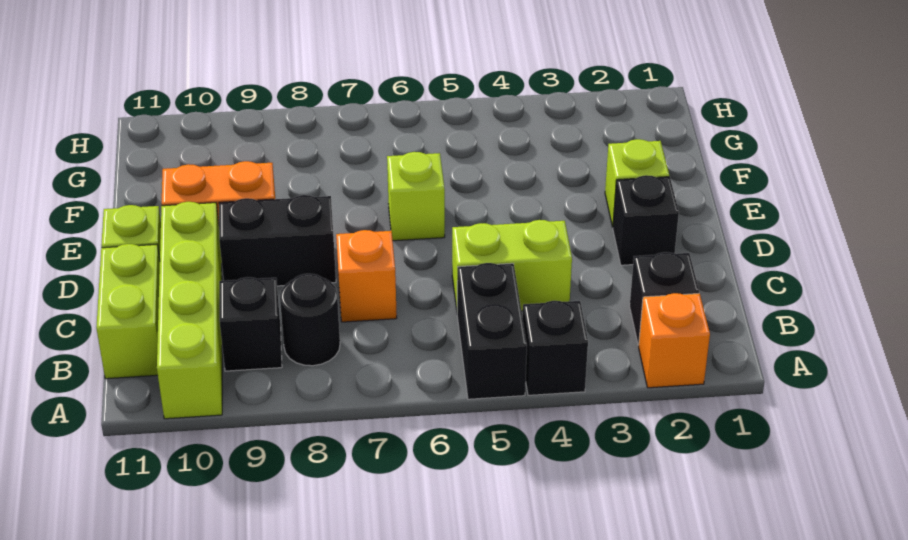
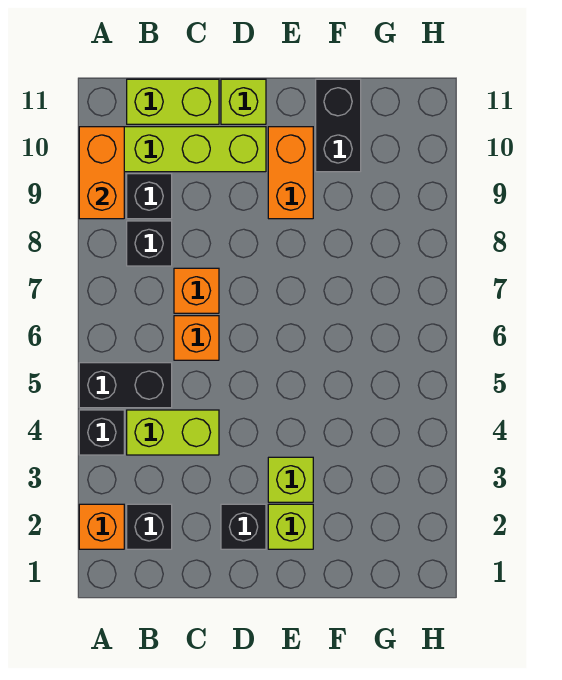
none -> orange brick A9:A10 level 2
black round brick B8 level 1 -> black brick B8 level 1
lime brick C4:C5 level 1 -> lime brick B4:C4 level 1
none -> orange brick C6 level 1
black brick D8:D9 level 1 -> black brick F10:F11 level 1
lime brick E6 level 1 -> lime brick E3 level 1

